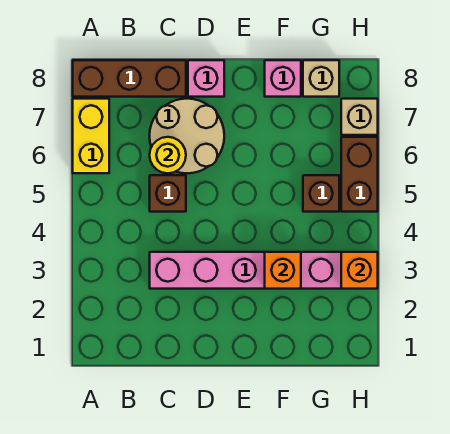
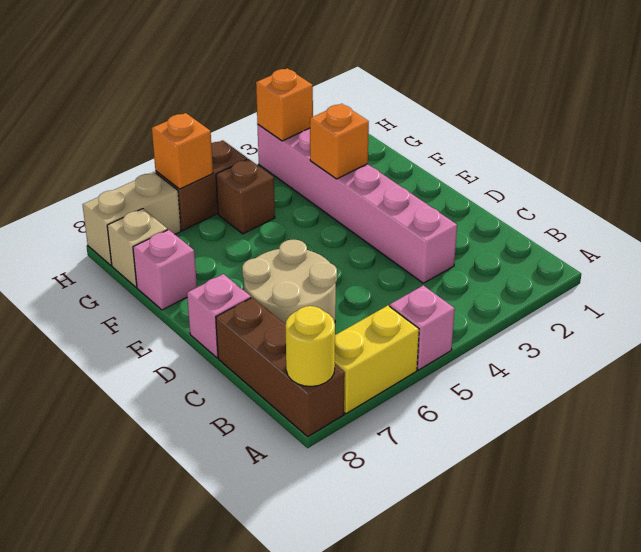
none -> pink brick A5 level 1
brown brick C5 level 1 -> none
yellow round brick C6 level 2 -> yellow round brick A8 level 2
none -> orange brick H6 level 2
tan brick H7 level 1 -> tan brick H7:H8 level 1

